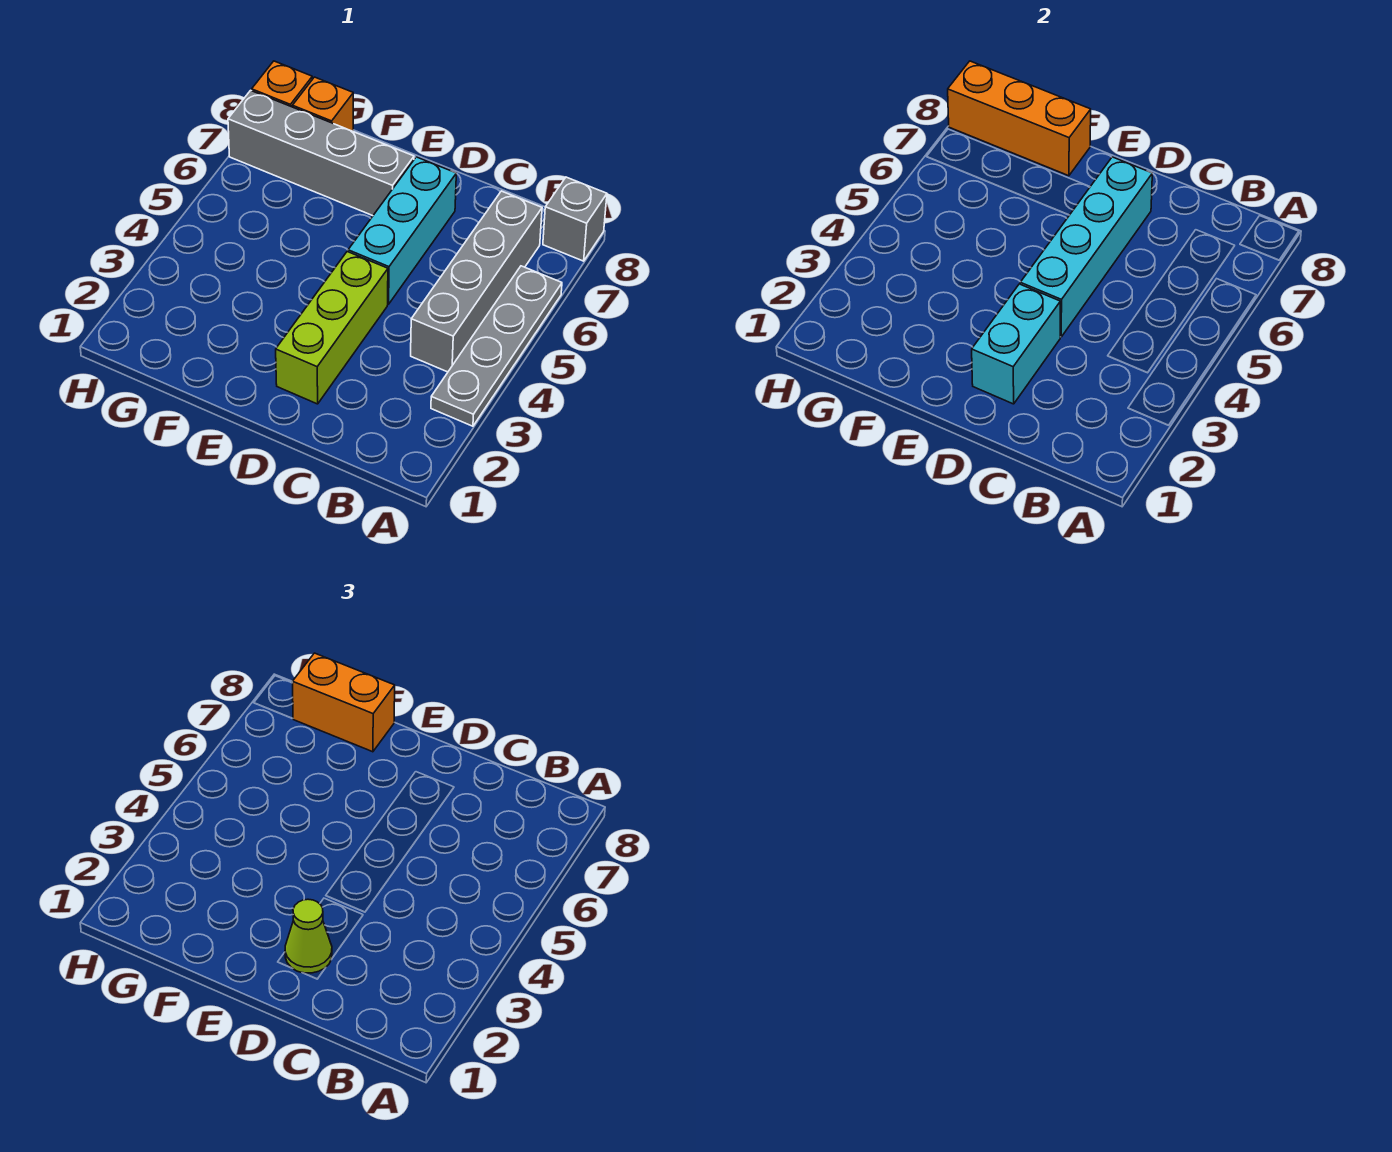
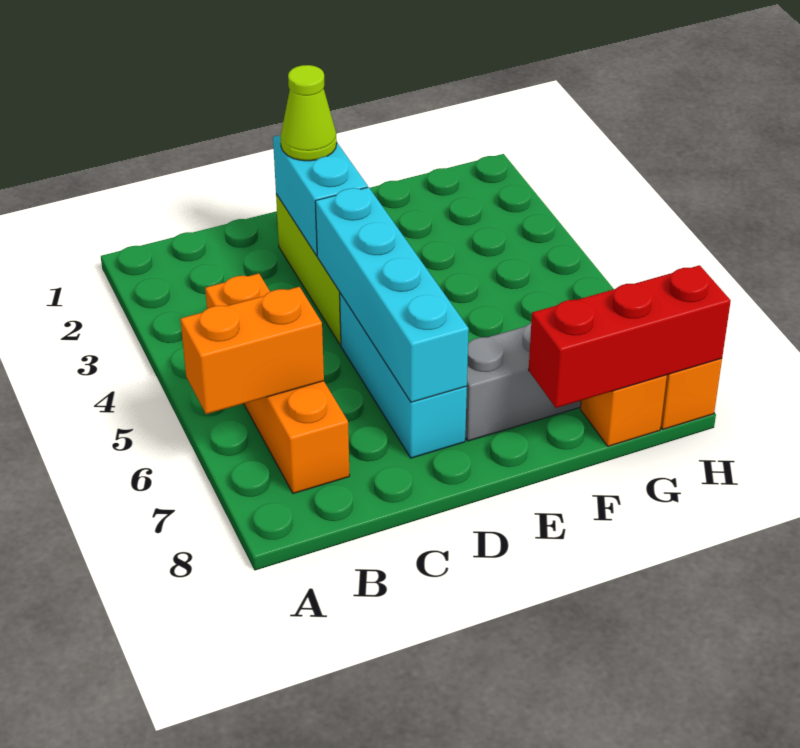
grey plate A3:A6 level 1 -> none
grey brick A8 level 1 -> none
grey brick B4:B7 level 1 -> orange brick B4:B7 level 1
orange brick F8:H8 level 2 -> red brick F8:H8 level 2
orange brick F8:G8 level 3 -> orange brick A6:B6 level 2

